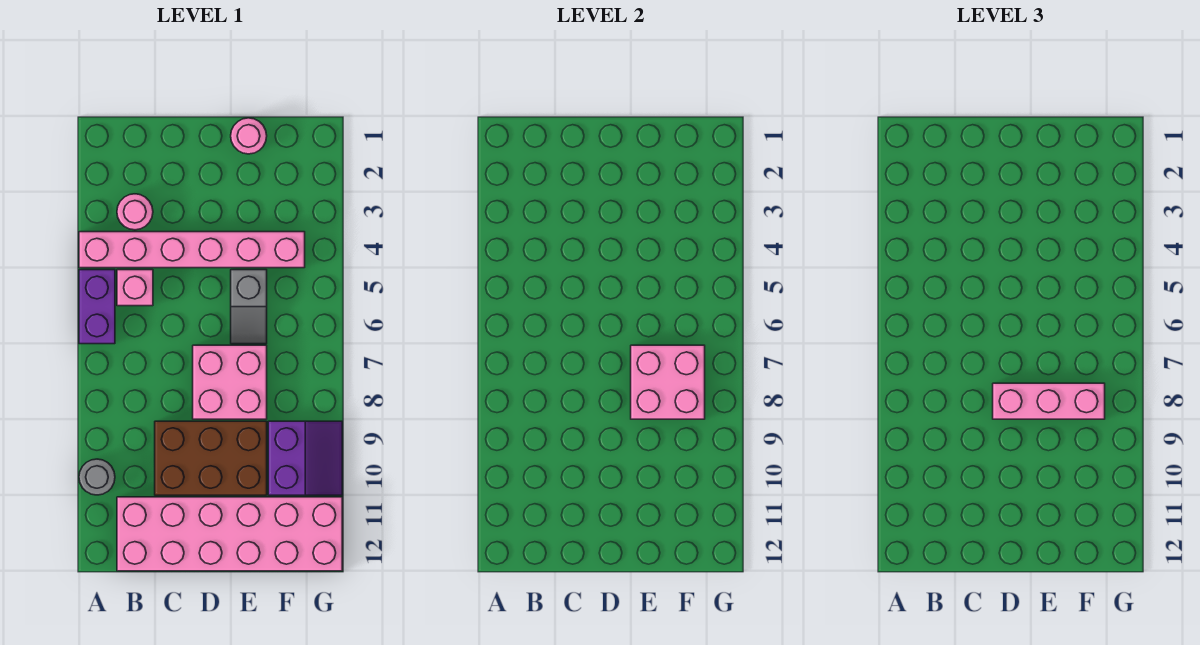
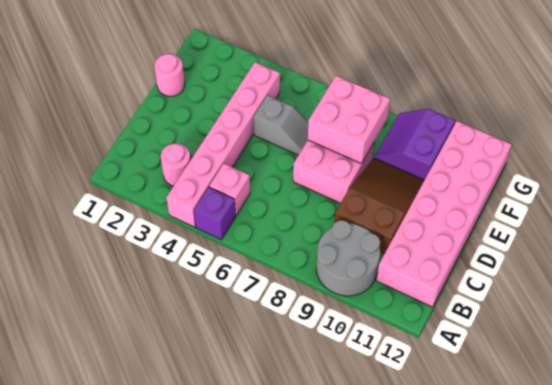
purple brick A5:A6 level 1 -> purple brick A5 level 1
grey round brick A10 level 1 -> grey round brick A9:B10 level 1
brown brick C9:E10 level 1 -> brown slope C9:E10 level 1 top C
pink brick D8:F8 level 3 -> none
purple slope F9:G10 level 1 top F -> purple slope F9:G10 level 1 top 10

